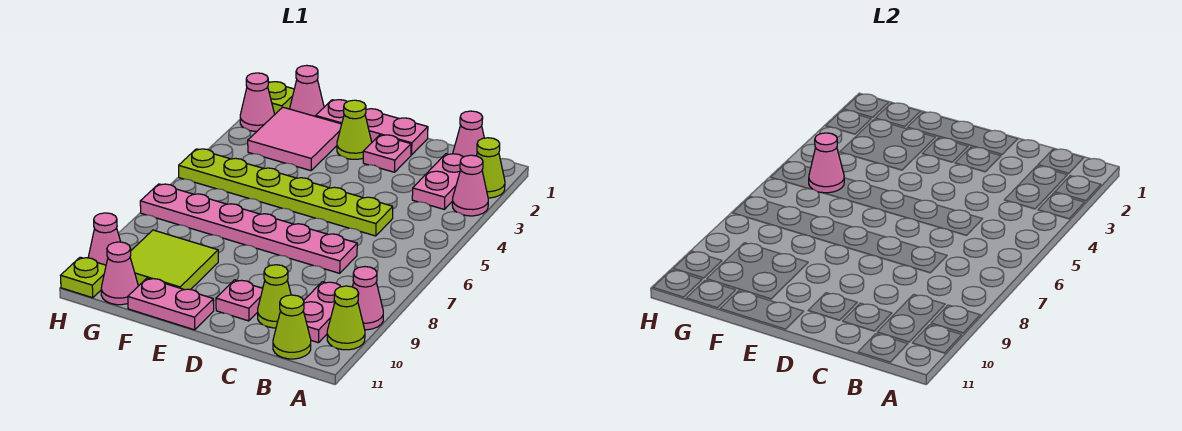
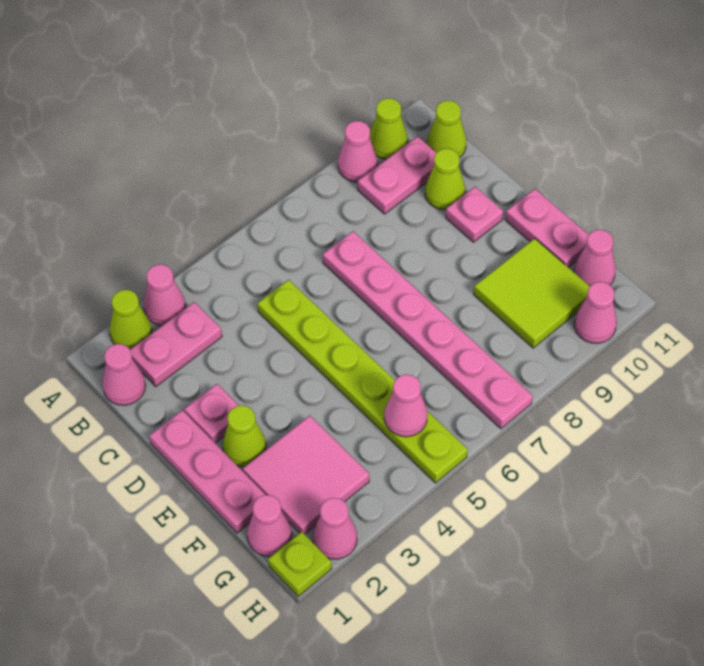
lime plate H11 level 1 -> none

